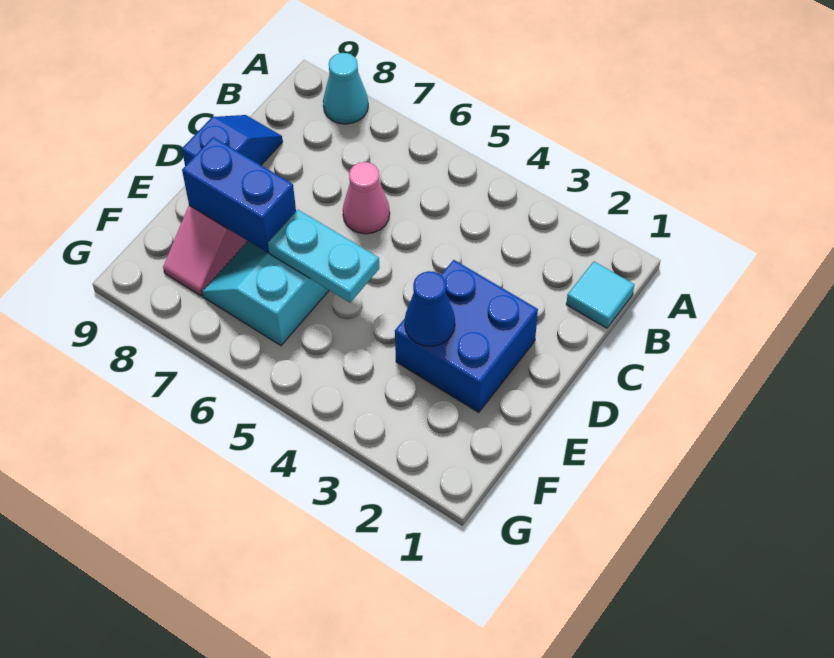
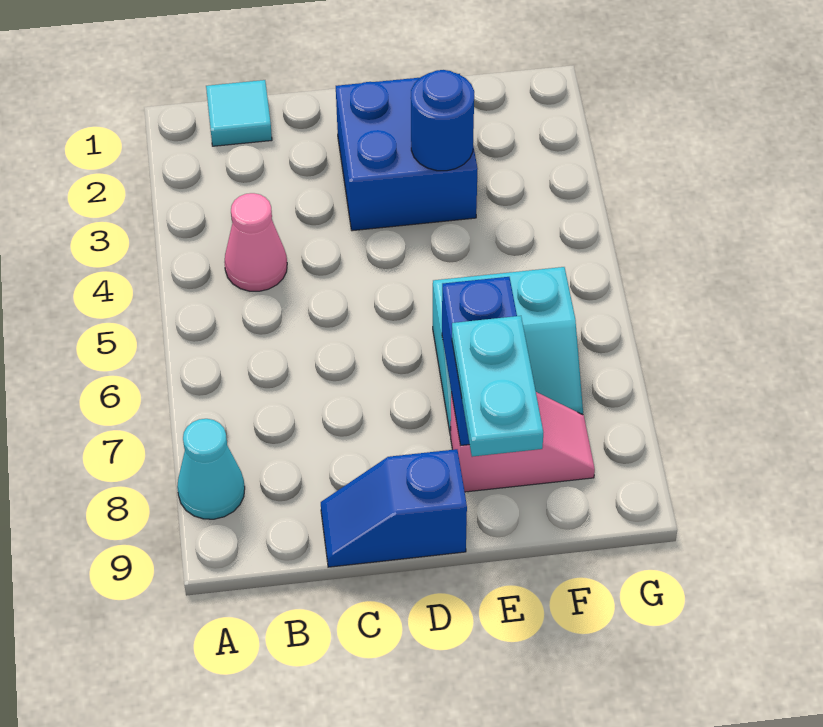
pink cone C6 level 1 -> pink cone B4 level 1
blue cone E3 level 2 -> blue round brick E3 level 2
cyan plate E5:E6 level 2 -> cyan plate E8:E9 level 3

